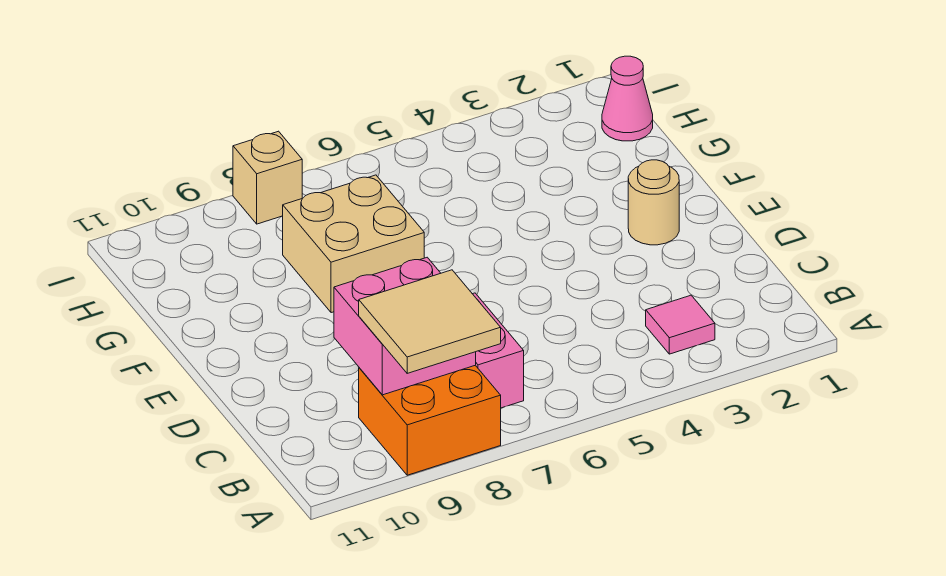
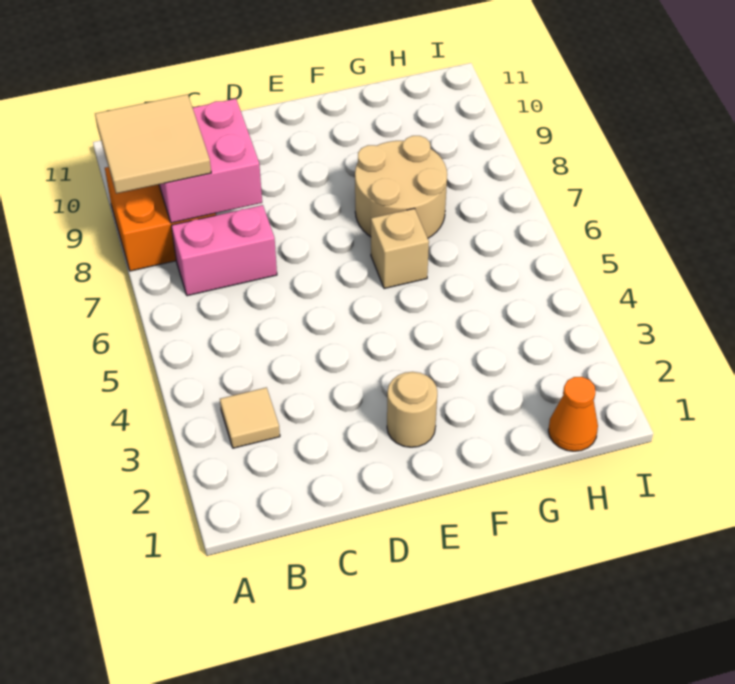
pink tile B3 level 1 -> tan tile B3 level 1
tan brick F7:G8 level 1 -> tan round brick F7:G8 level 1
pink cone H1 level 1 -> orange cone H1 level 1
tan brick I8 level 1 -> tan brick F6 level 1

